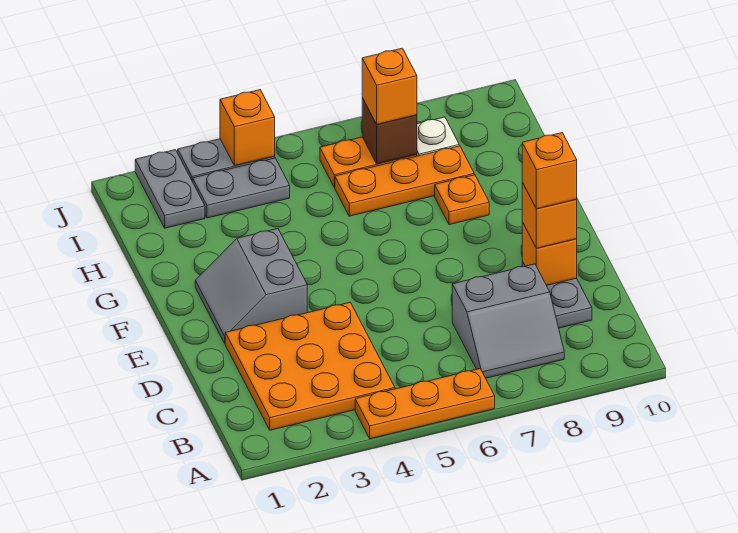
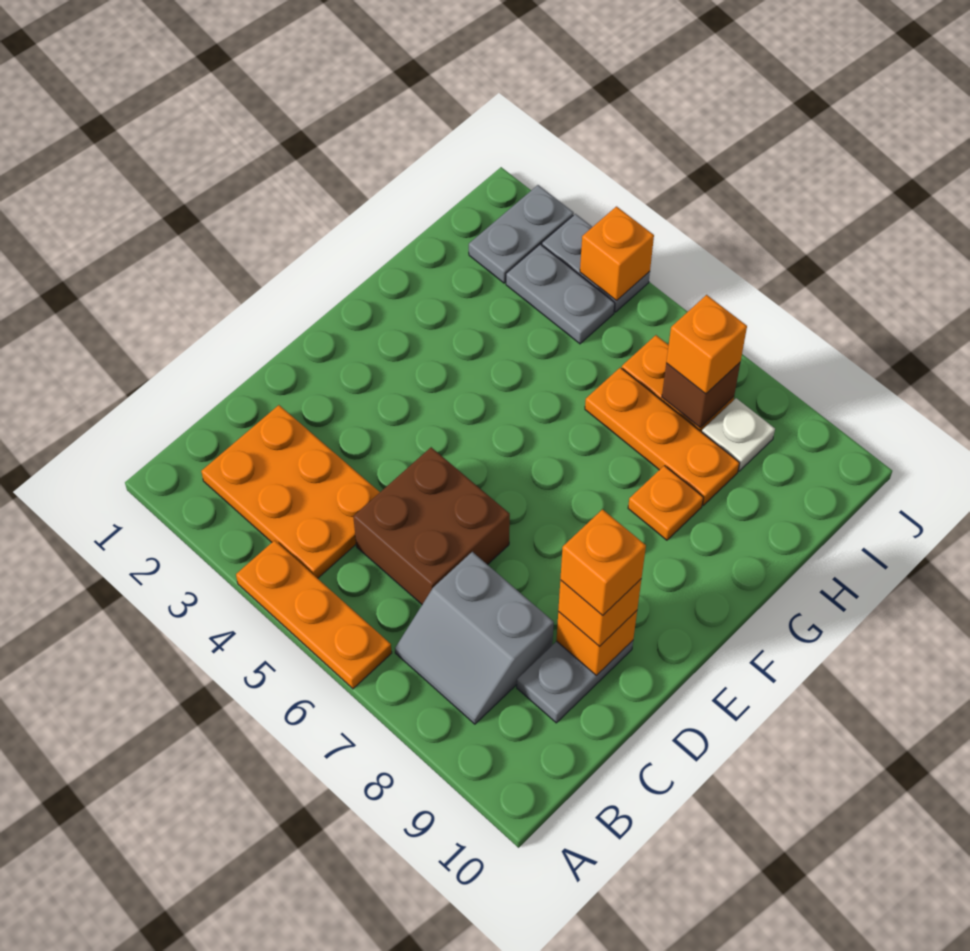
orange plate B2:D4 level 1 -> orange plate B2:C4 level 1
none -> brown brick C5:D6 level 1
grey slope E2:F3 level 1 top 3 -> none

